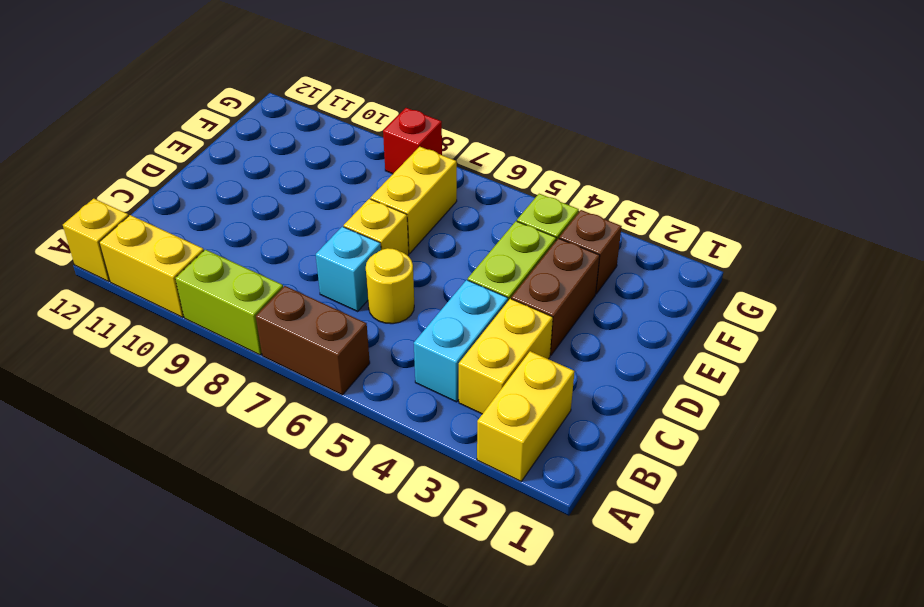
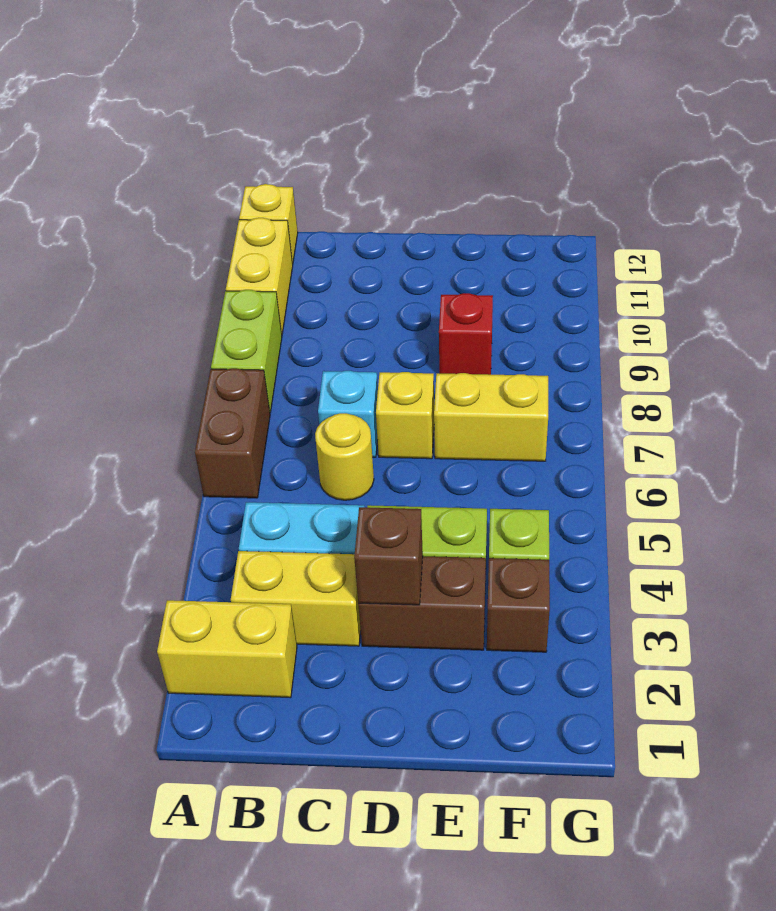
none -> brown brick D3 level 2
red brick G8 level 1 -> red brick E9 level 1

